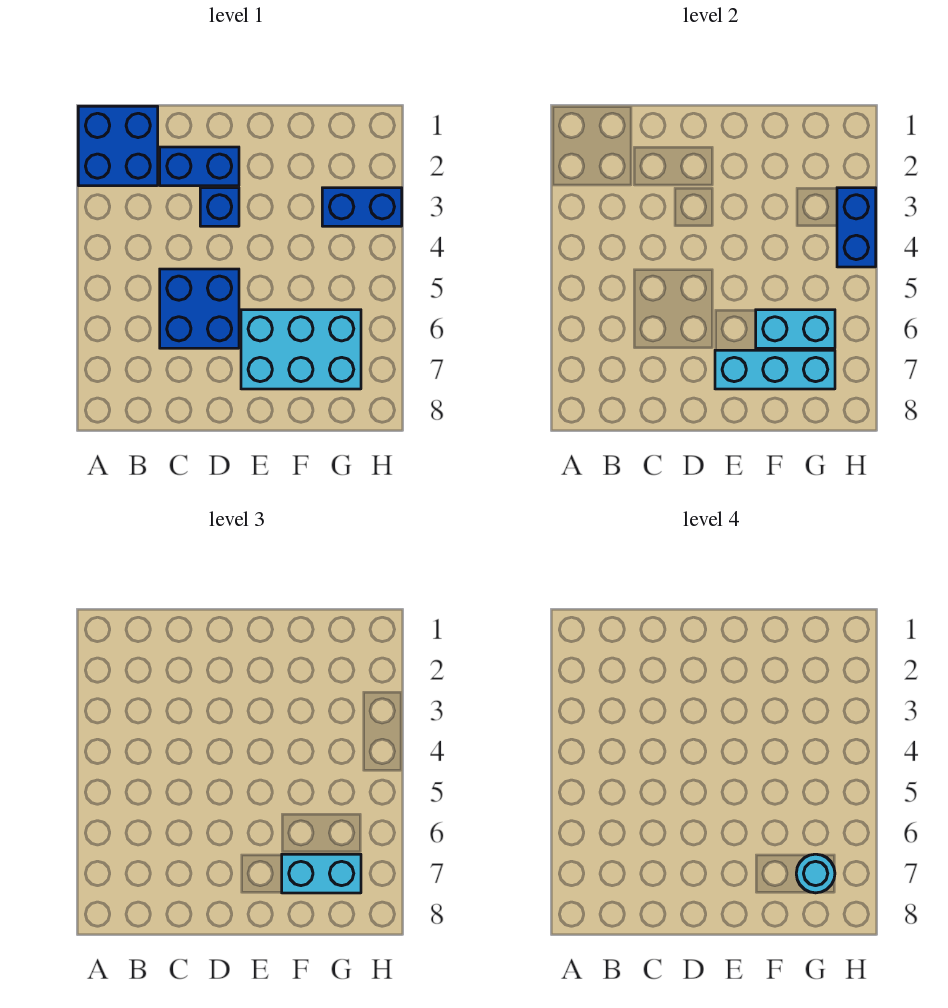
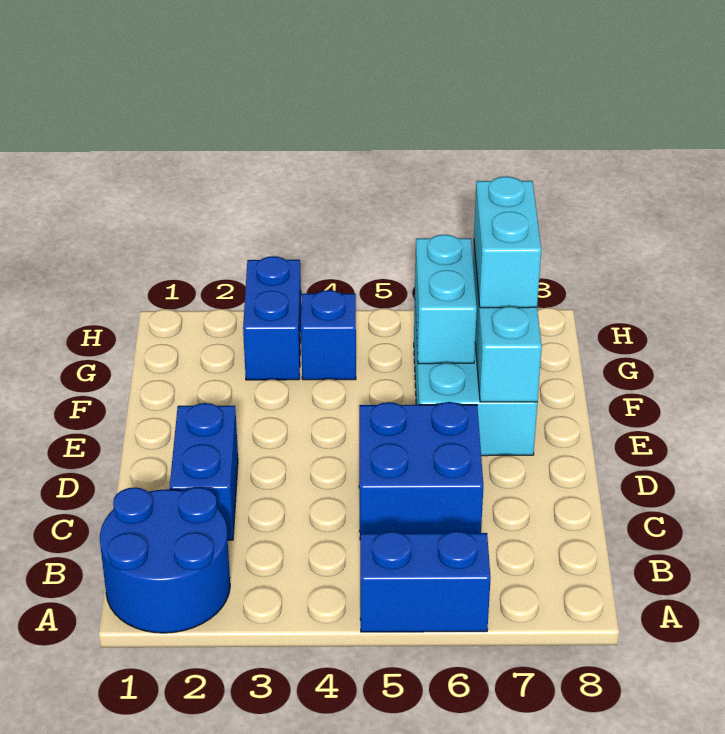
blue brick A1:B2 level 1 -> blue round brick A1:B2 level 1
blue brick D3 level 1 -> blue brick G4 level 1
cyan round brick G7 level 4 -> none
blue brick H3:H4 level 2 -> blue brick A5:A6 level 1

